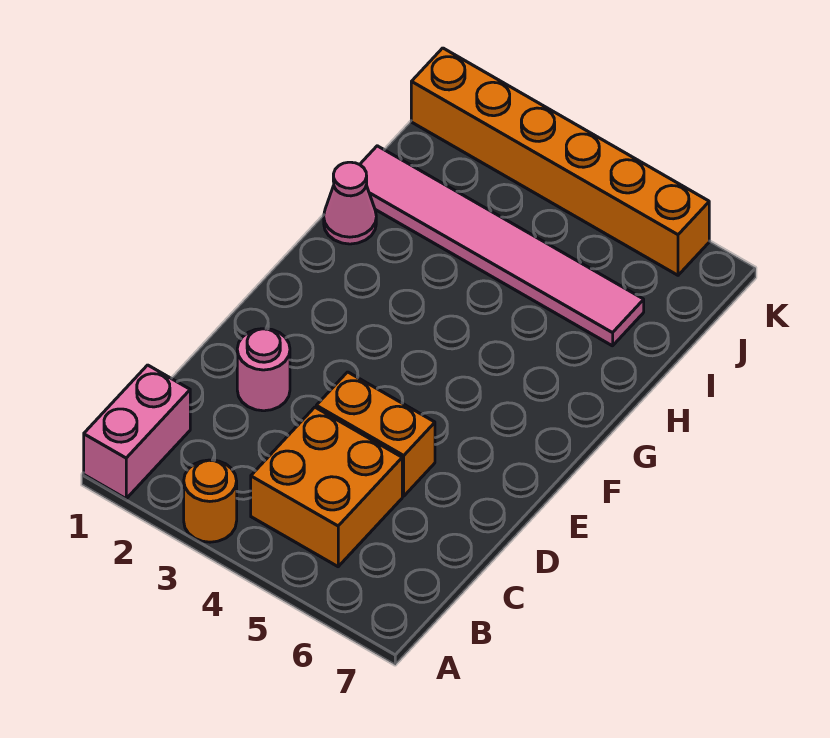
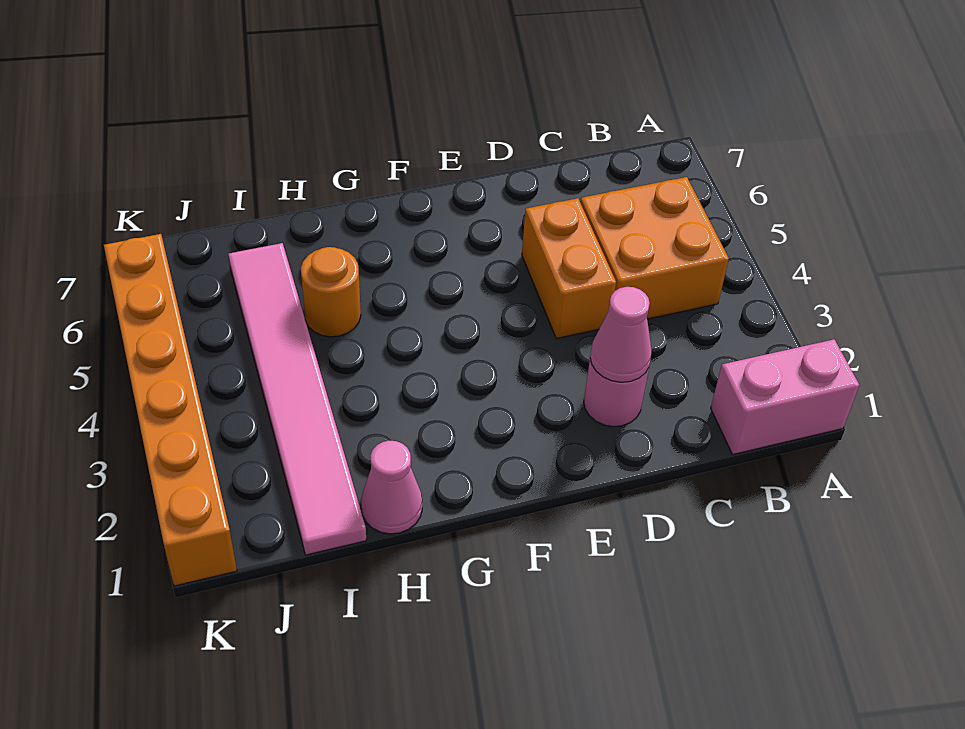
orange round brick A3 level 1 -> orange round brick H5 level 1
none -> pink cone D2 level 2

